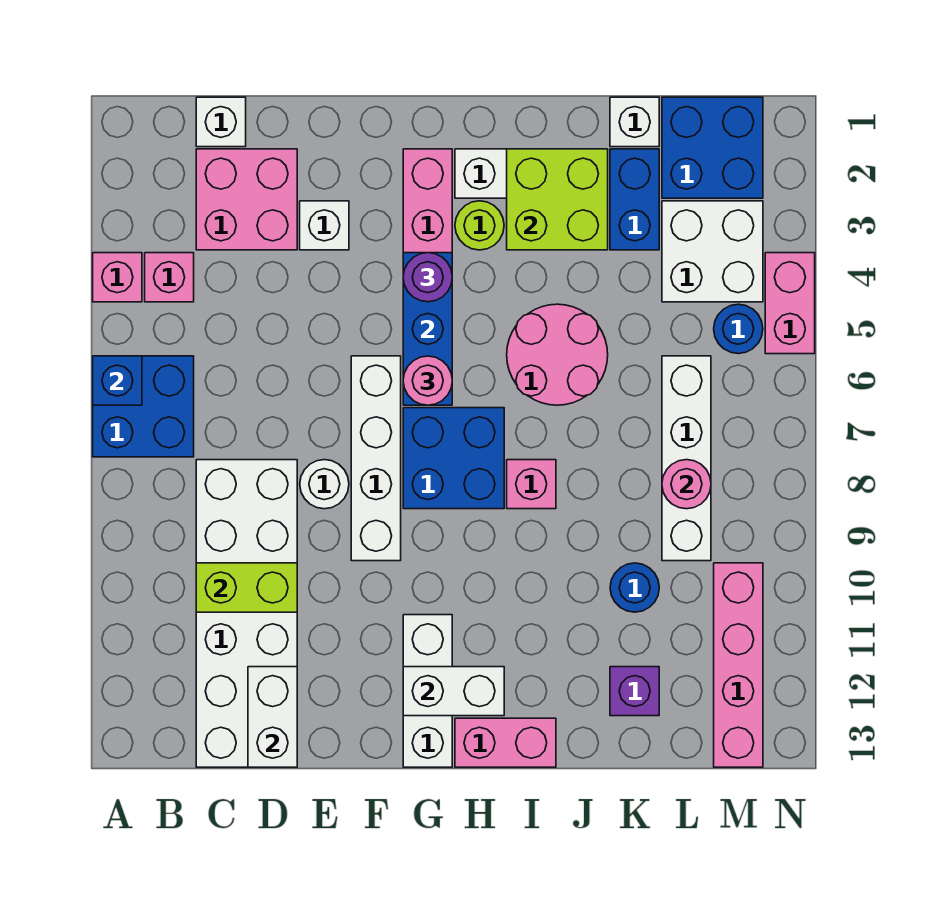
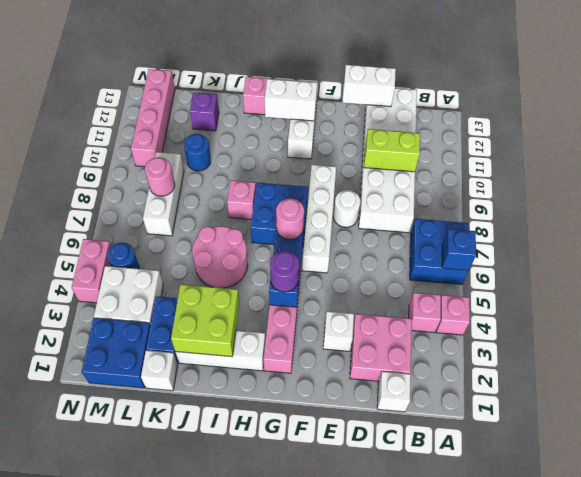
white brick D12:D13 level 2 -> white brick D13:E13 level 2
lime round brick H3 level 1 -> none
white brick L6:L9 level 1 -> white brick L7:L9 level 1

